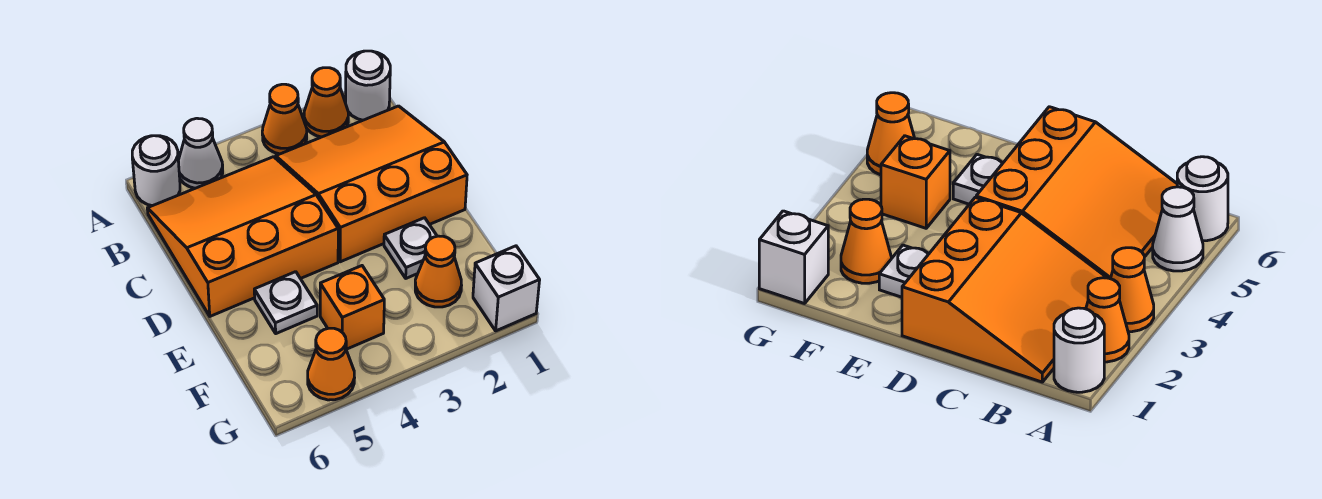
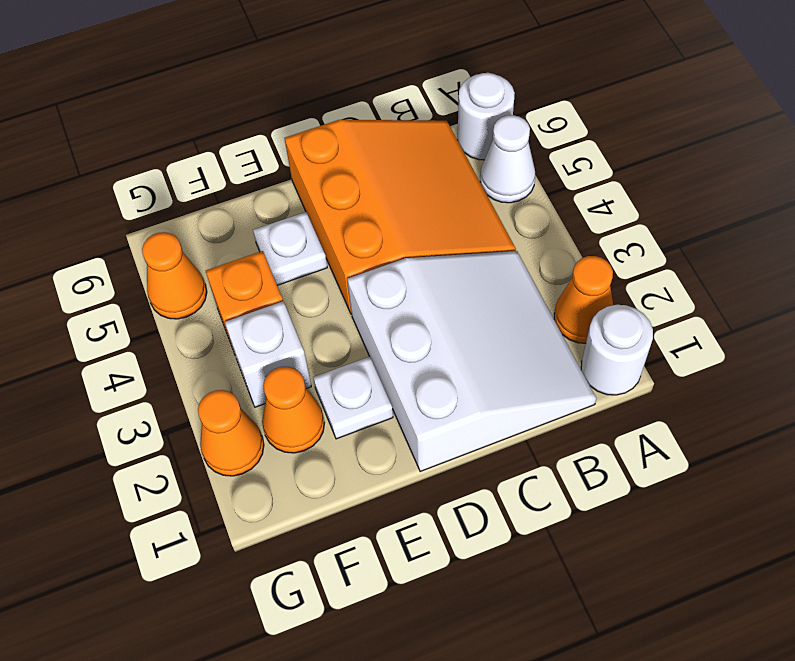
orange cone A3 level 1 -> orange cone G2 level 1
orange slope B1:D3 level 1 top D -> white slope B1:D3 level 1 top D
white brick G1 level 1 -> white brick F3 level 1

